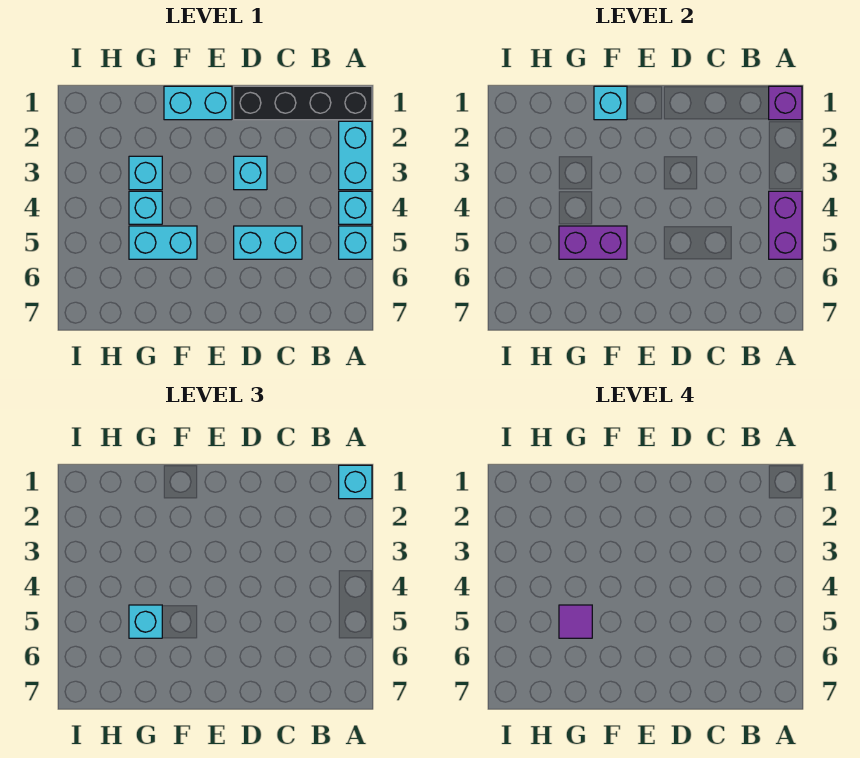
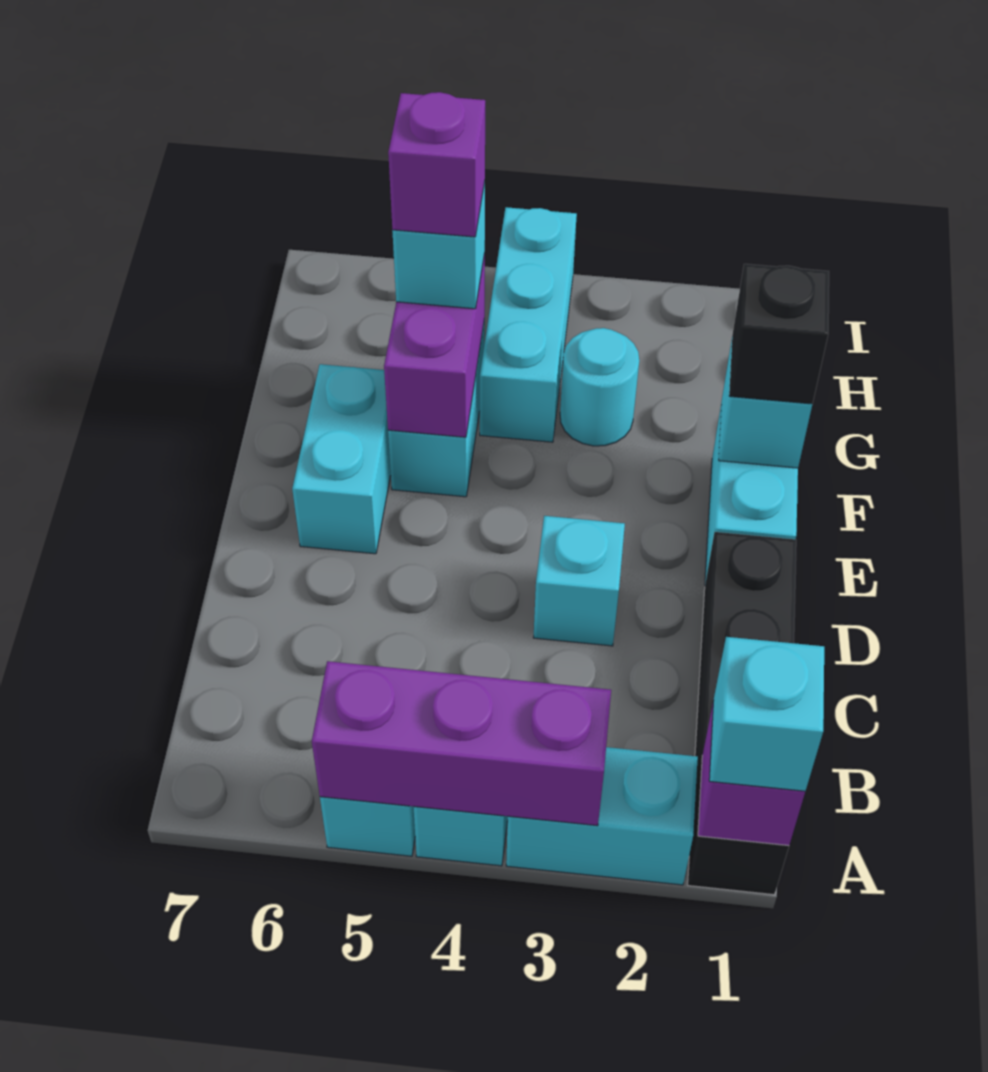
purple brick A4:A5 level 2 -> purple brick A3:A5 level 2
cyan brick C5:D5 level 1 -> cyan brick E6:F6 level 1
none -> black brick F1 level 3
cyan brick G3 level 1 -> cyan round brick G3 level 1
cyan brick G4 level 1 -> cyan brick G4:I4 level 1
purple tile G5 level 4 -> purple brick G5 level 4

